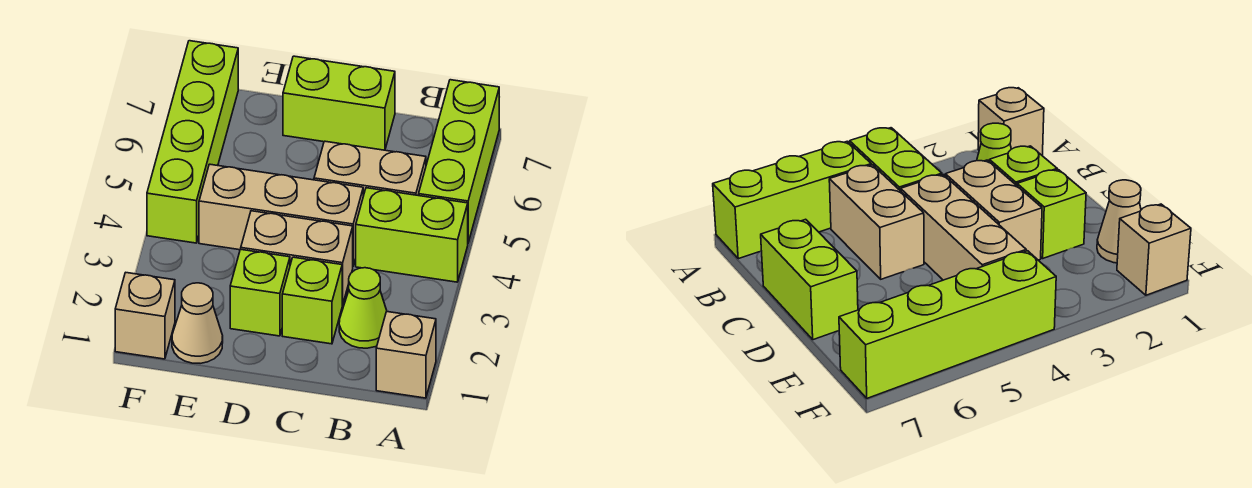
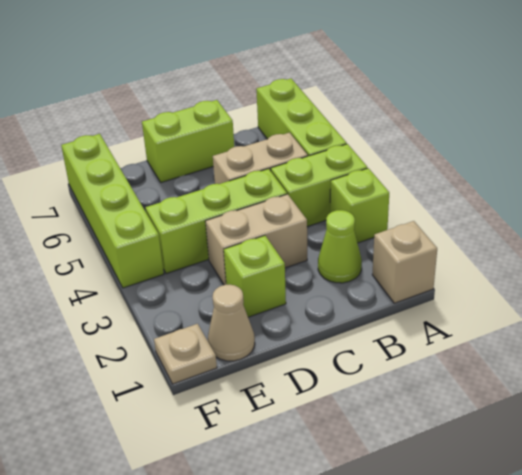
lime brick C2 level 1 -> lime brick A3 level 1
tan brick C4:E4 level 1 -> lime brick C4:E4 level 1
tan brick F1 level 1 -> tan plate F1 level 1

